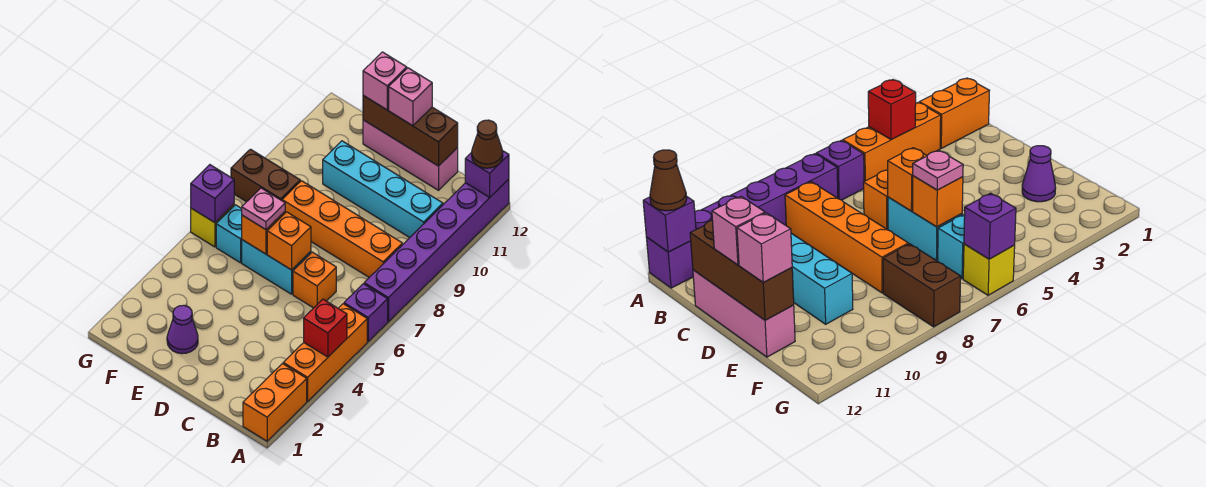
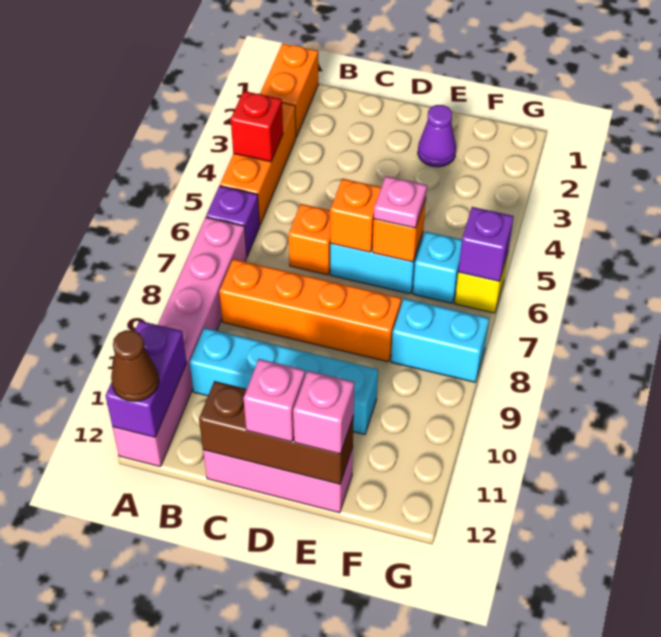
purple brick A7:A12 level 1 -> pink brick A7:A12 level 1
purple brick A12 level 2 -> purple brick A11:A12 level 2
brown brick F8:G8 level 1 -> cyan brick F8:G8 level 1

